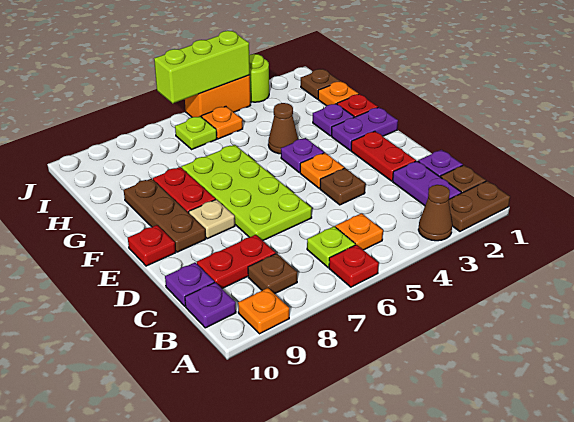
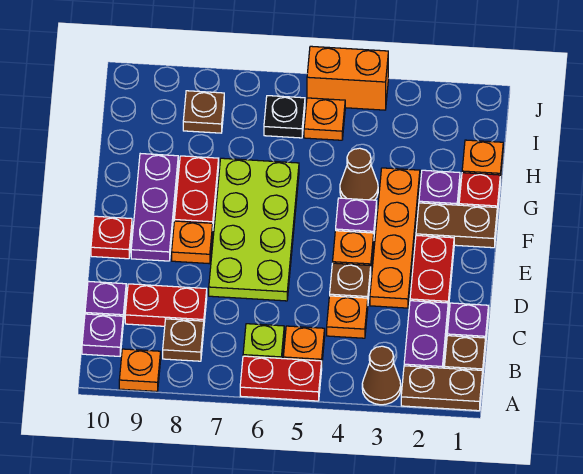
red plate A6 level 1 -> red plate A5:A6 level 1
none -> orange plate C4 level 1
none -> orange plate D3:G3 level 1
tan plate E8 level 1 -> orange plate E8 level 1
brown plate E9:G9 level 1 -> purple plate E9:G9 level 1
purple plate F1:F2 level 1 -> brown plate F1:F2 level 1
brown plate I1 level 1 -> brown plate I8 level 1
lime plate I6 level 1 -> black plate I6 level 1
lime round brick J3 level 1 -> none
lime brick J4:J6 level 2 -> none

